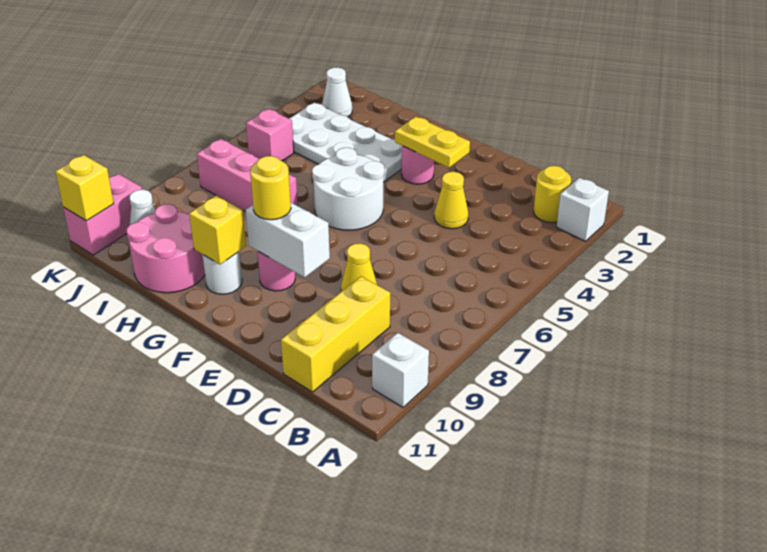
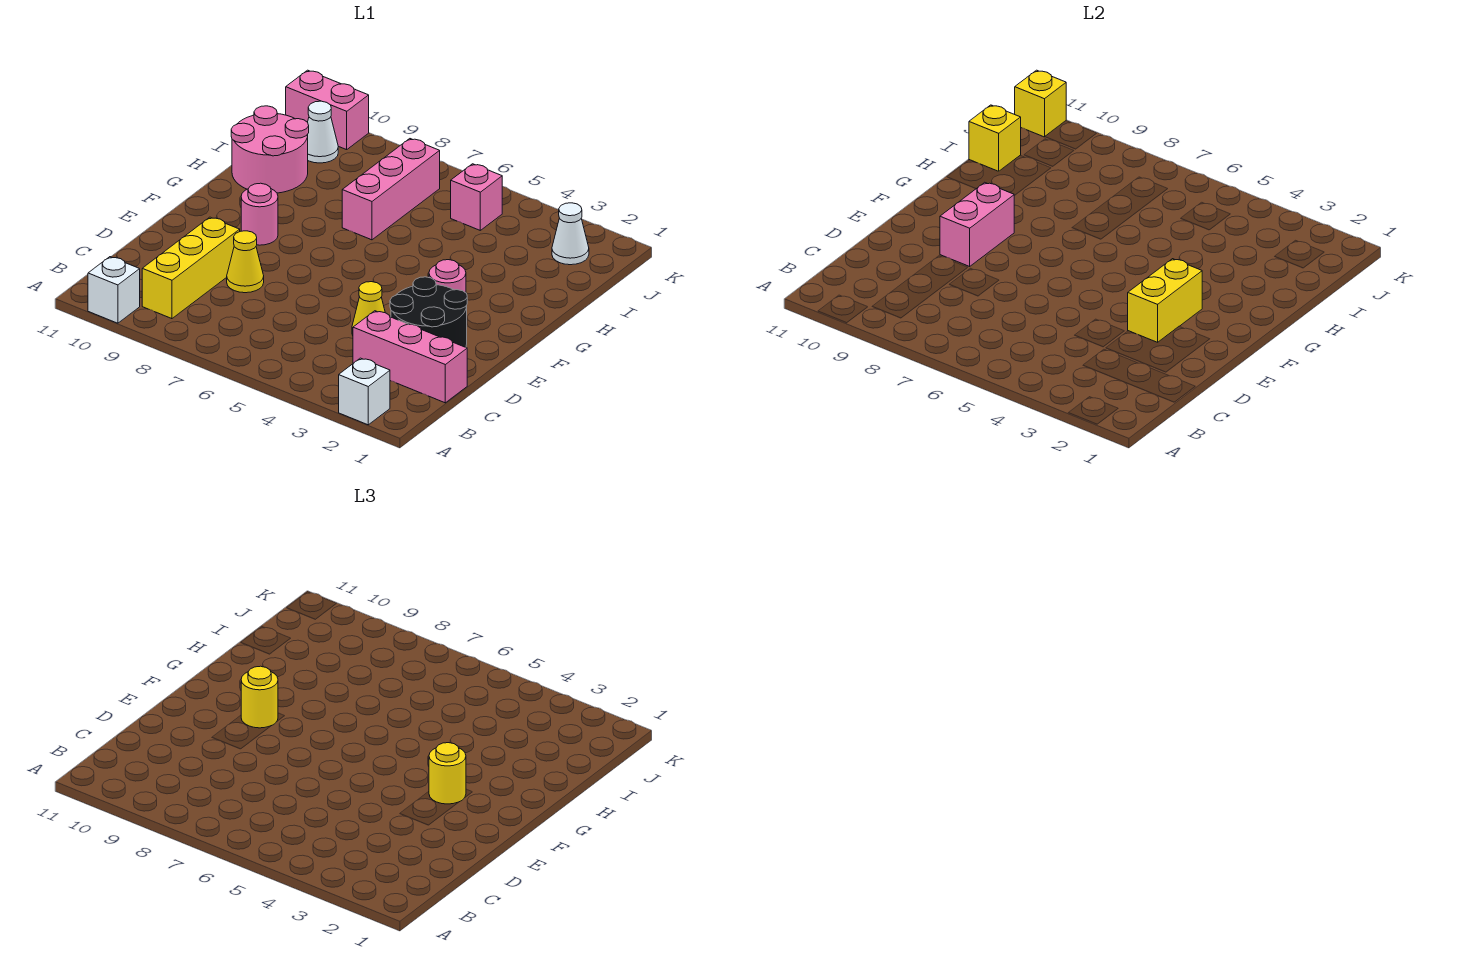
yellow round brick B2 level 1 -> yellow round brick F3 level 3
none -> pink brick C1:C3 level 1
yellow brick C9:C11 level 1 -> yellow brick B9:D9 level 1
none -> black round brick D2:E3 level 1
yellow plate E3:F3 level 2 -> yellow brick E3:F3 level 2
white brick E9:F9 level 2 -> pink brick E9:F9 level 2
white round brick F5:G6 level 1 -> none
white plate G3:J4 level 1 -> none
white round brick G10 level 1 -> none
yellow brick G10 level 2 -> yellow brick I11 level 2

